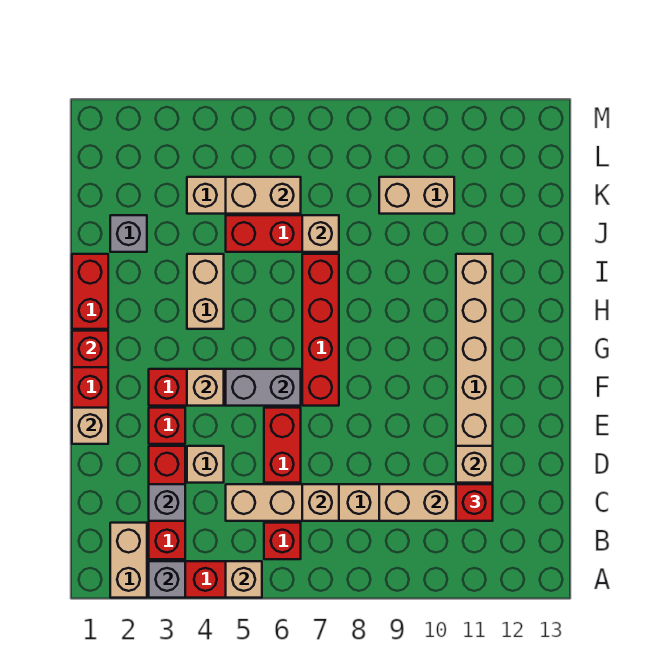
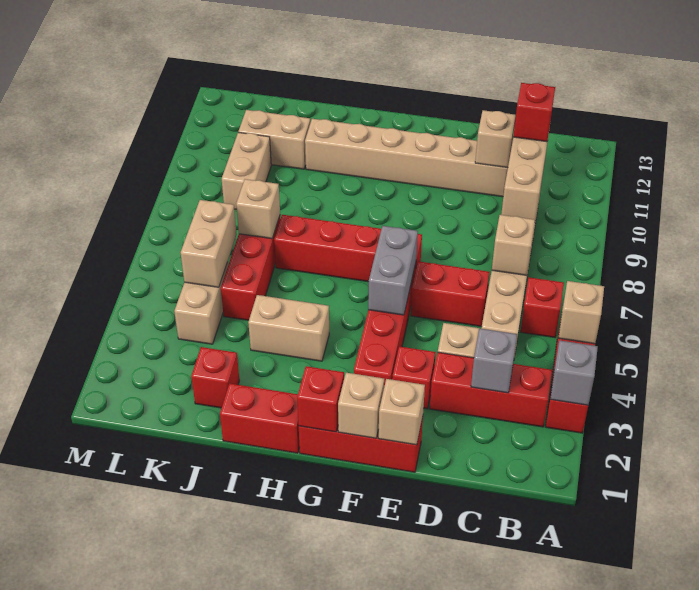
tan brick A2:B2 level 1 -> tan brick J11:K11 level 1
tan brick F4 level 2 -> tan brick F1 level 2
grey brick J2 level 1 -> red brick J2 level 1

